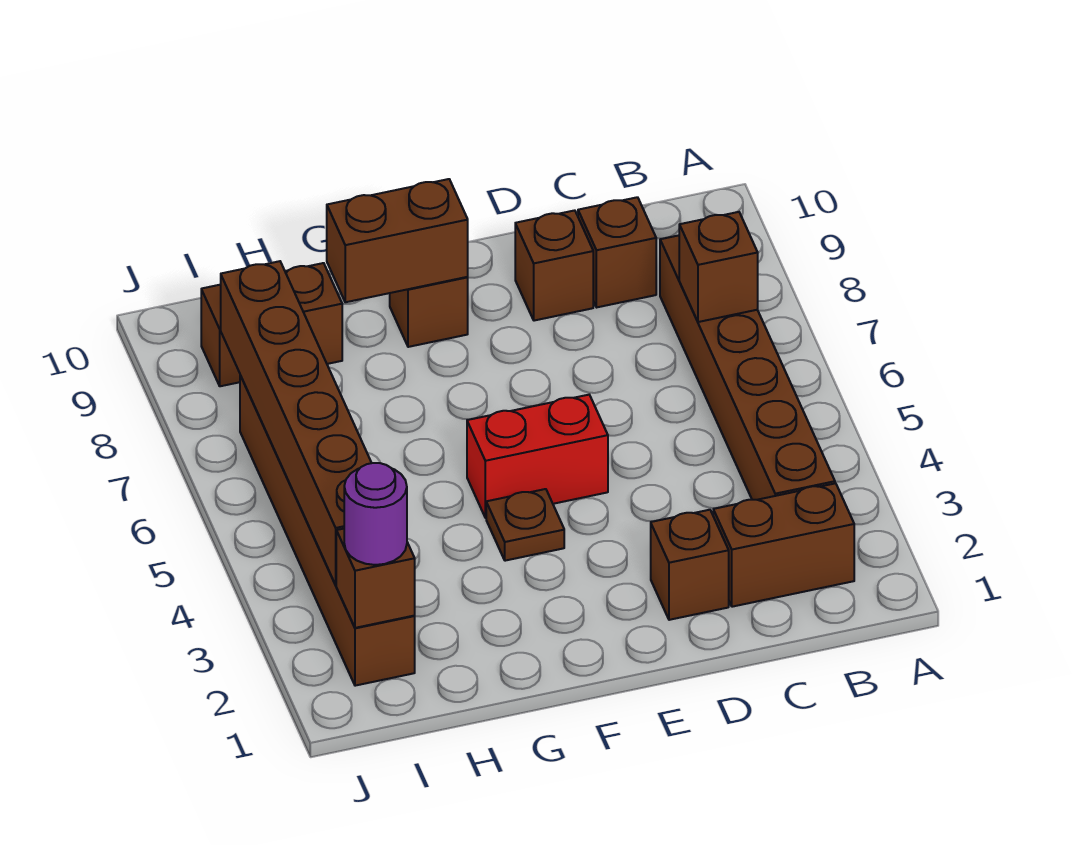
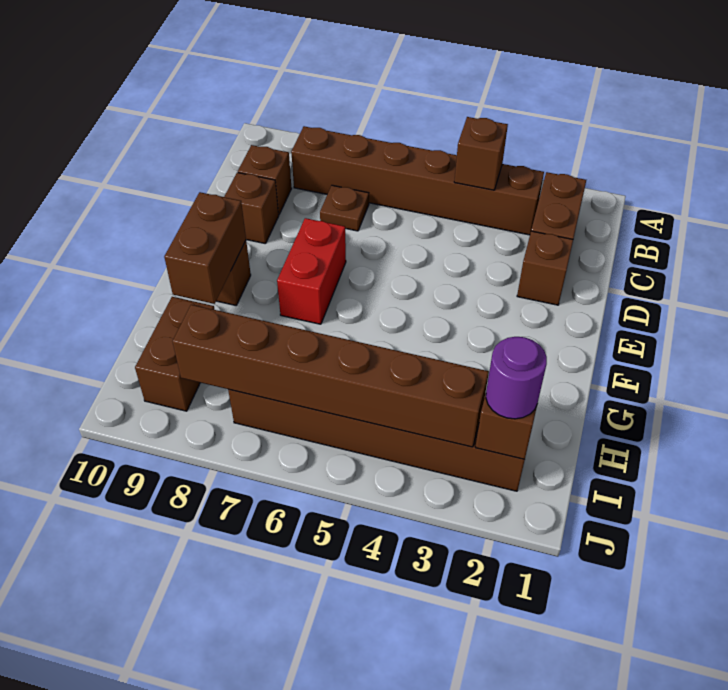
brown brick B7 level 2 -> brown brick B4 level 2
red brick E5:F5 level 1 -> red brick E7:F7 level 1
brown plate F4 level 1 -> brown plate C7 level 1

